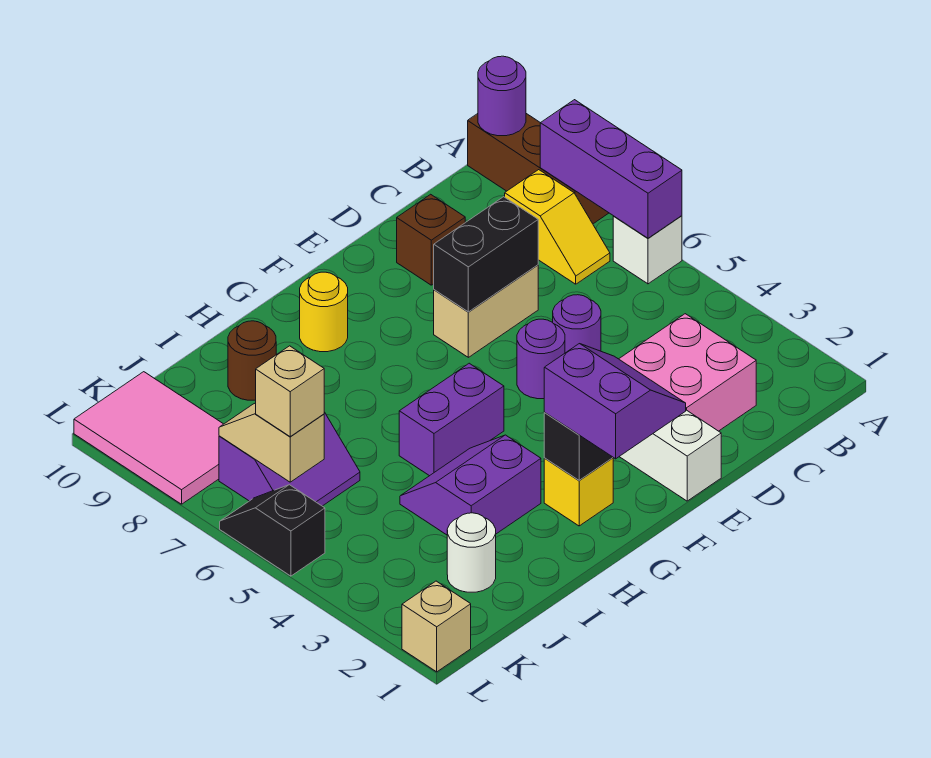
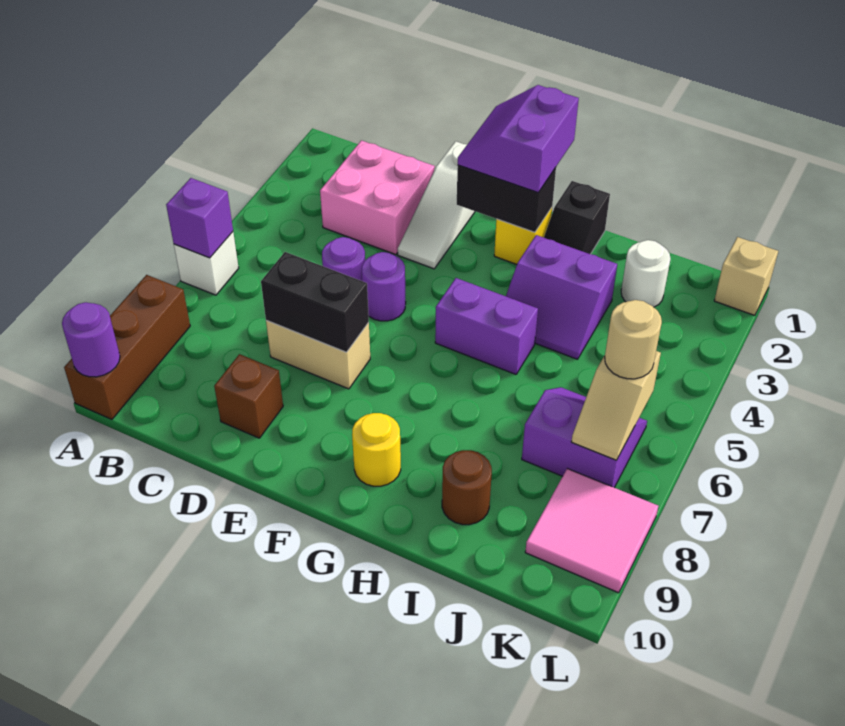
purple brick A6:A8 level 2 -> purple brick A6 level 2
yellow slope B7:B8 level 1 top 8 -> none
tan brick K6 level 3 -> tan round brick K6 level 3
pink tile K8:L10 level 1 -> pink tile K8:L9 level 1
black slope L5:L6 level 1 top 5 -> black slope H1:H2 level 1 top 1

